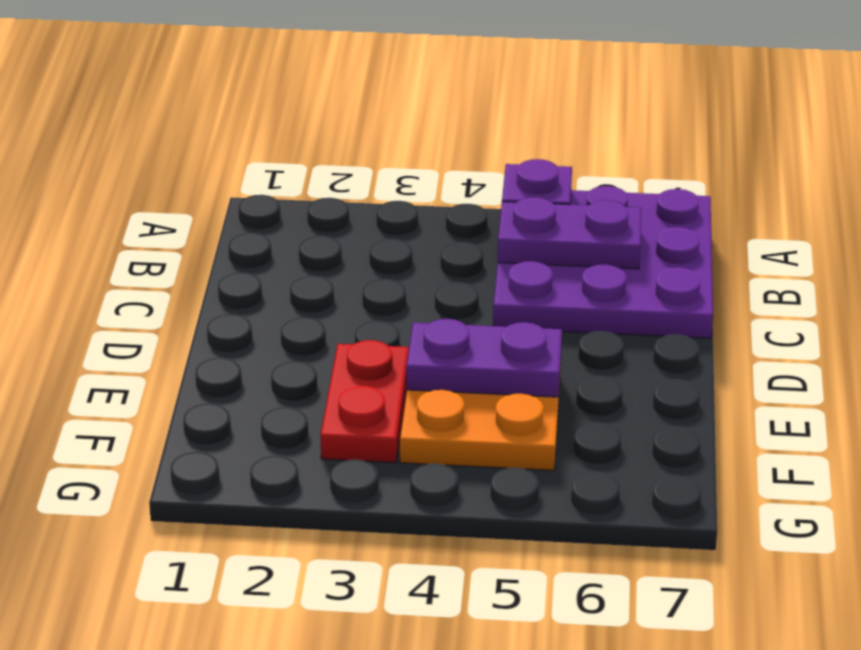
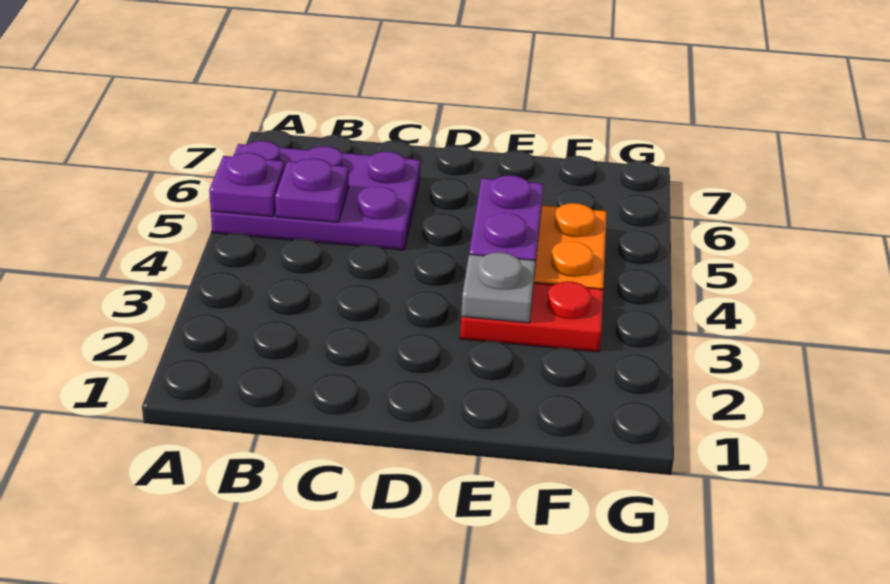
purple plate A5:C7 level 1 -> purple plate A5:C6 level 1
purple plate B5:B6 level 2 -> purple plate B5 level 2
none -> grey plate E3 level 2

